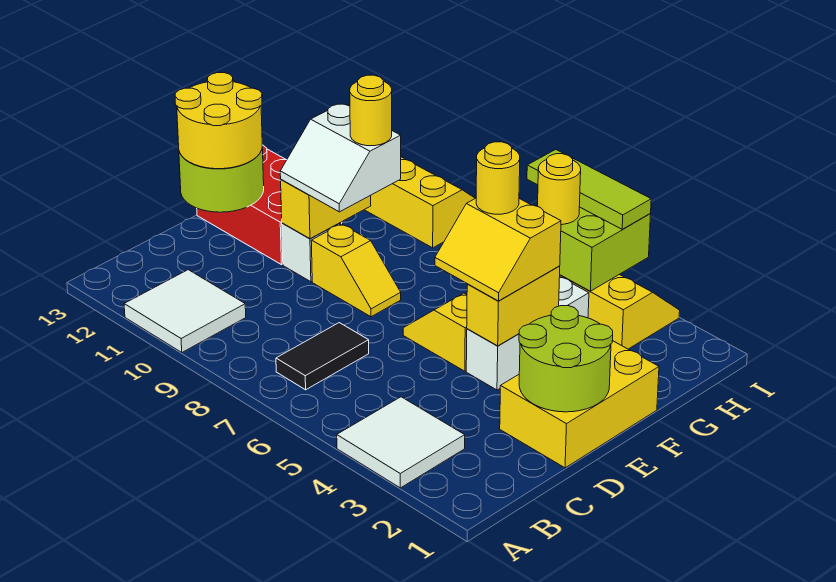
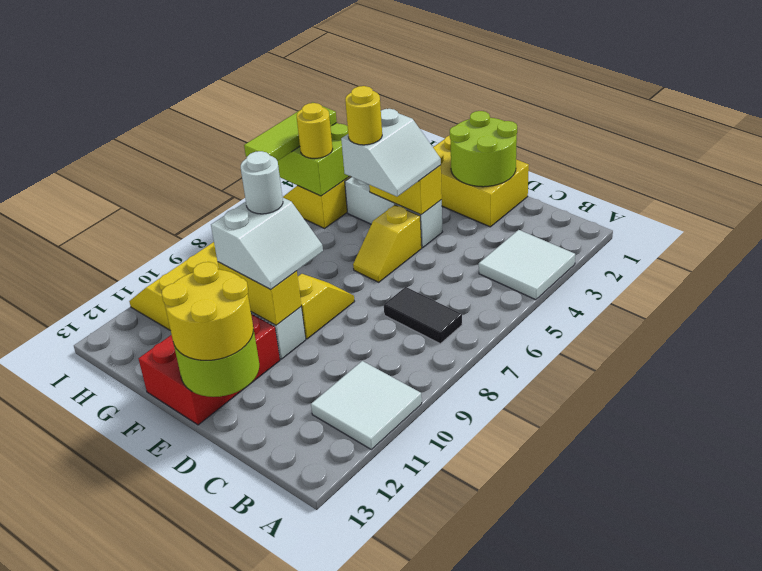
yellow slope E4:F5 level 3 top F -> white slope E4:F5 level 3 top F
yellow round brick F9 level 4 -> white round brick F9 level 4

